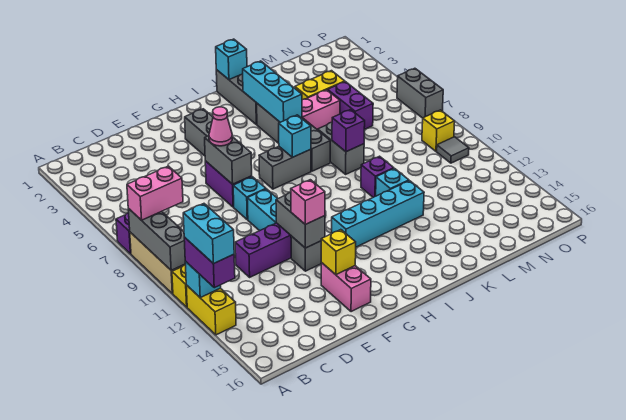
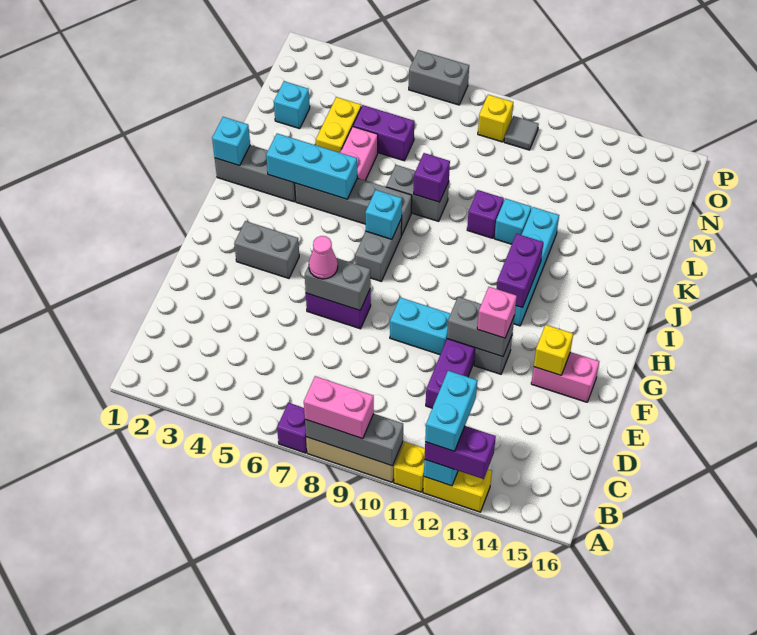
pink brick A8:B8 level 3 -> pink brick A8:A9 level 3
cyan brick A12:A13 level 4 -> cyan brick A12:B12 level 4
cyan brick F8 level 1 -> cyan brick M2 level 1
none -> purple brick H12:I12 level 2

